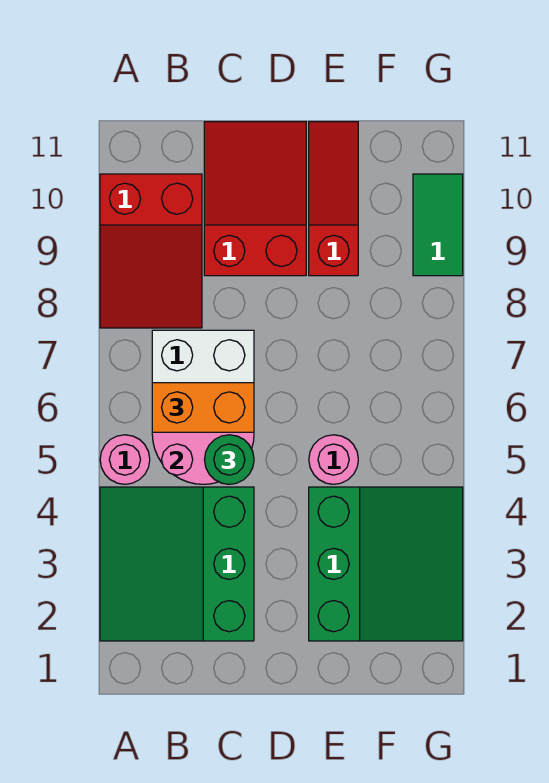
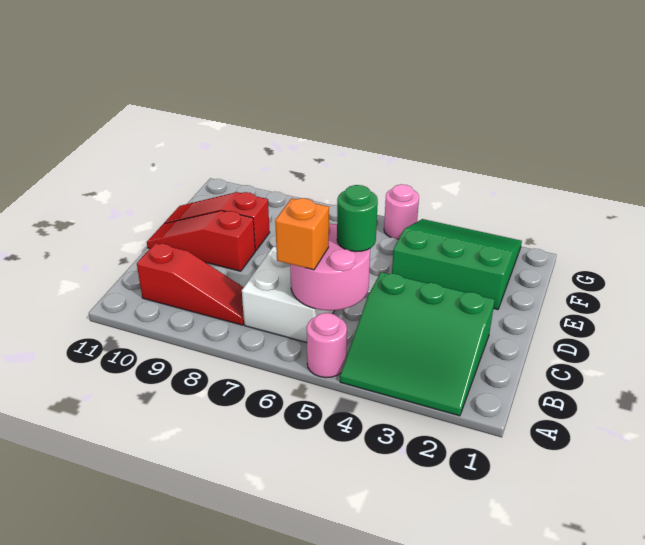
red slope A8:B10 level 1 top 10 -> red slope B8:B10 level 1 top 10
orange brick B6:C6 level 3 -> orange brick B6 level 3
red slope C9:D11 level 1 top 9 -> red slope D9:D11 level 1 top 9
pink round brick E5 level 1 -> pink round brick G5 level 1
green tile G9:G10 level 1 -> none

